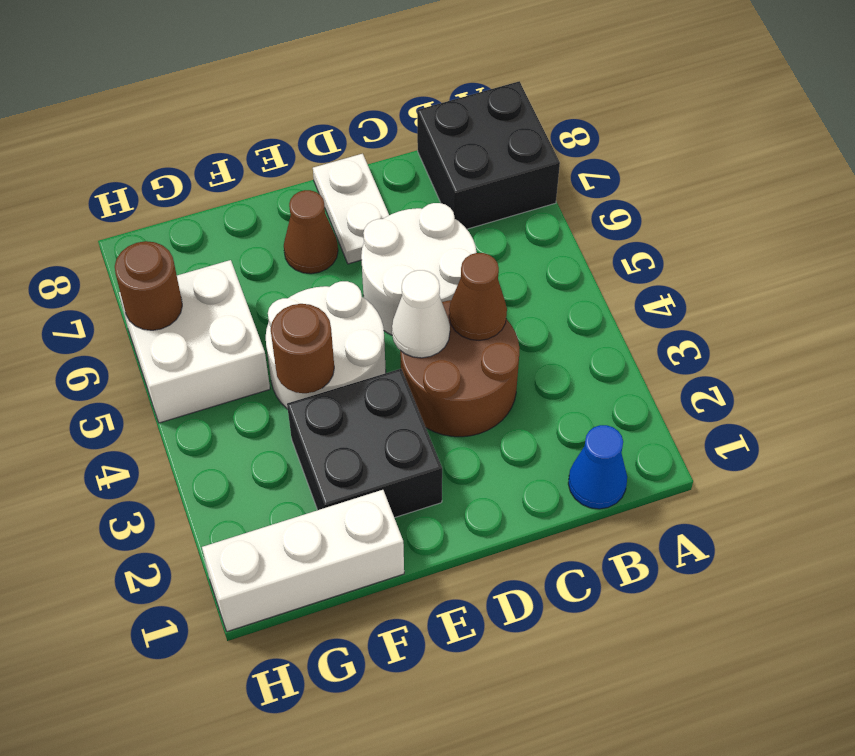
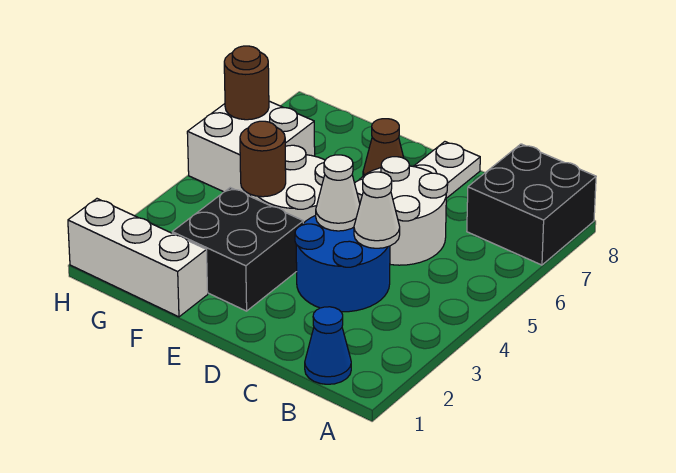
brown round brick C3:D4 level 1 -> blue round brick C3:D4 level 1
brown cone C4 level 2 -> white cone C4 level 2

